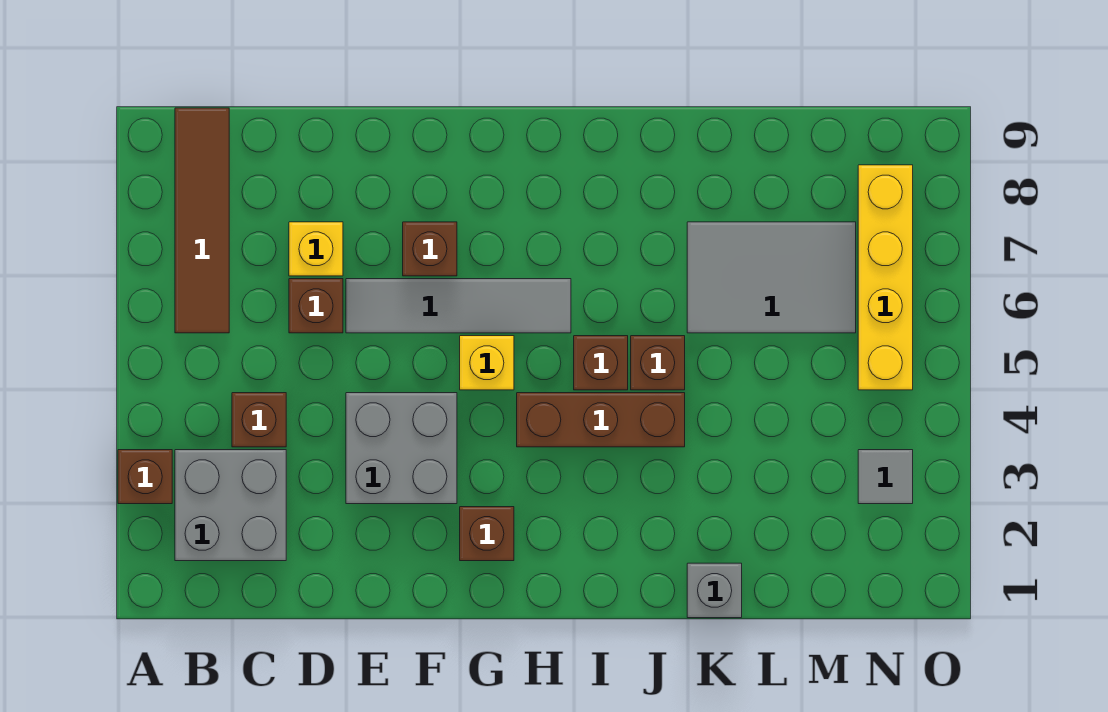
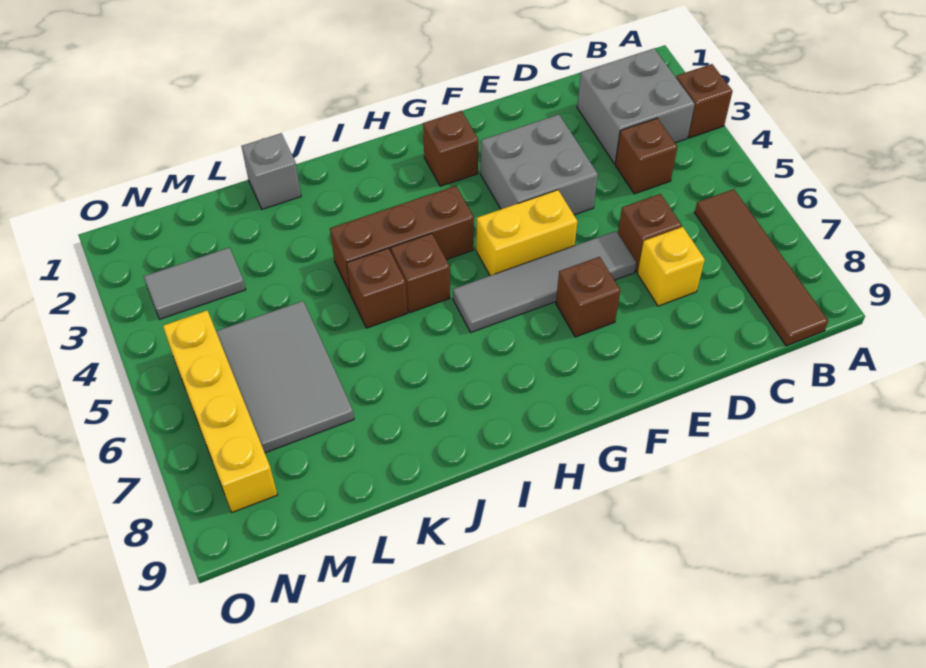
yellow brick G5 level 1 -> yellow brick F5:G5 level 1
grey tile K6:M7 level 1 -> grey tile L5:M7 level 1
grey tile N3 level 1 -> grey tile M3:N3 level 1

